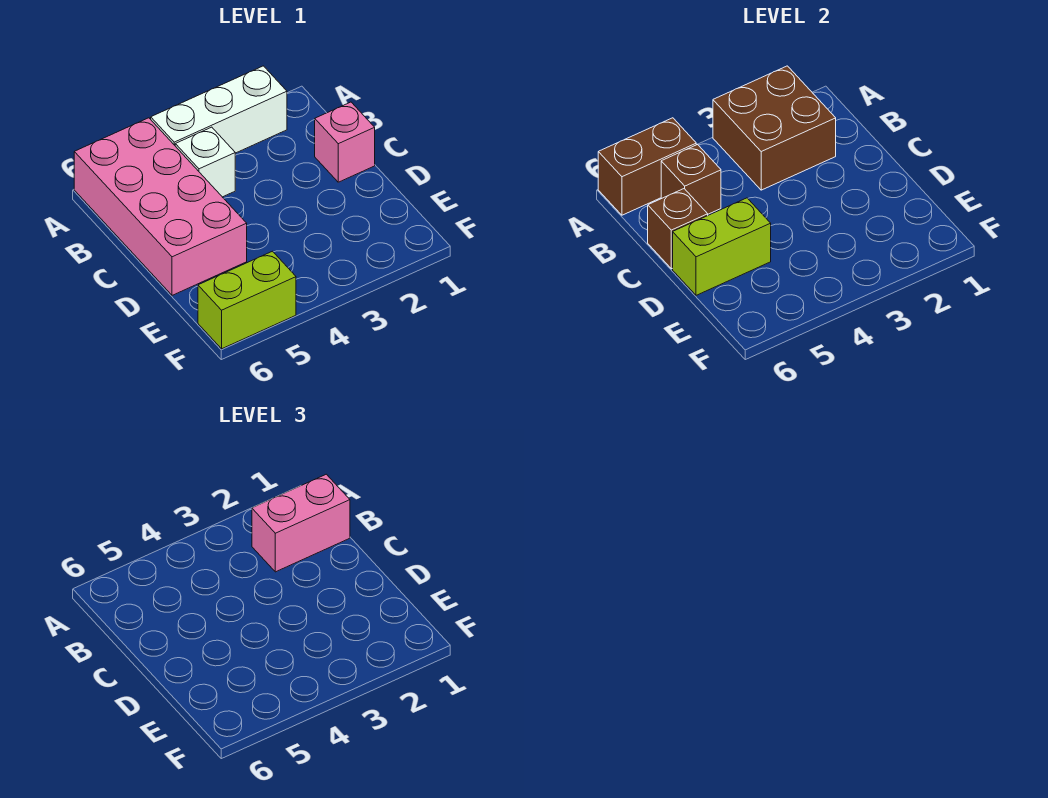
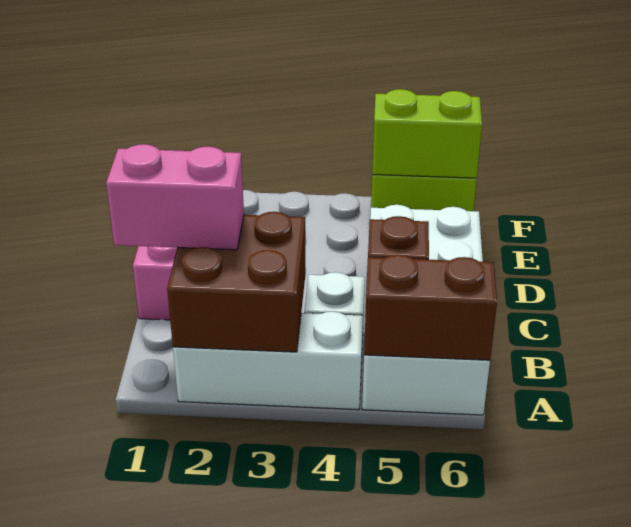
pink brick A5:D6 level 1 -> white brick A5:D6 level 1
brown brick C6 level 2 -> none
lime brick D5:D6 level 2 -> lime brick F5:F6 level 2

